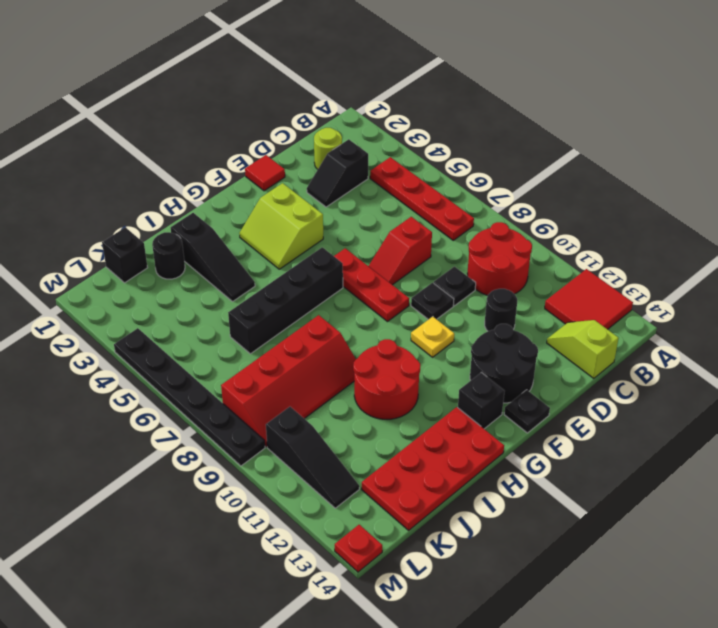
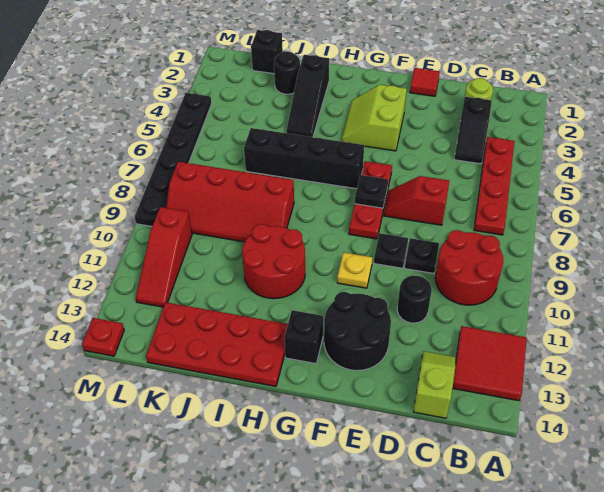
black slope C3:D3 level 1 top C -> black slope C3:C4 level 1 top 3
black plate F14 level 1 -> black plate F7 level 2
black slope L10:L12 level 1 top 10 -> red slope L10:L12 level 1 top 10

